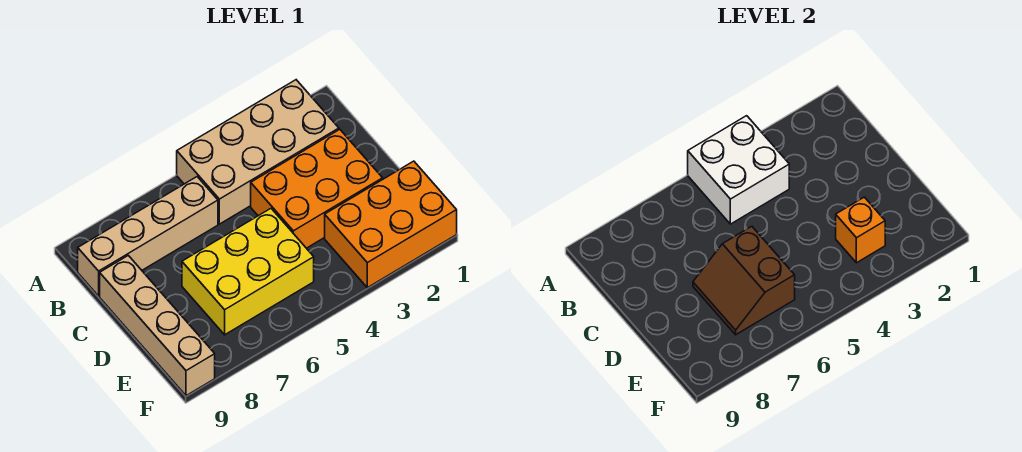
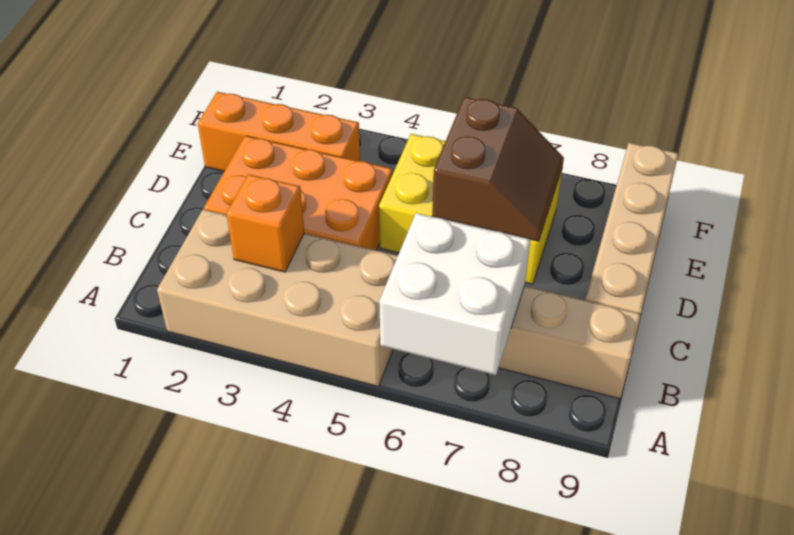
white brick A4:B5 level 2 -> white brick A6:B7 level 2
orange brick E1:F3 level 1 -> orange brick E1:E3 level 1
orange brick E3 level 2 -> orange brick B3 level 2

